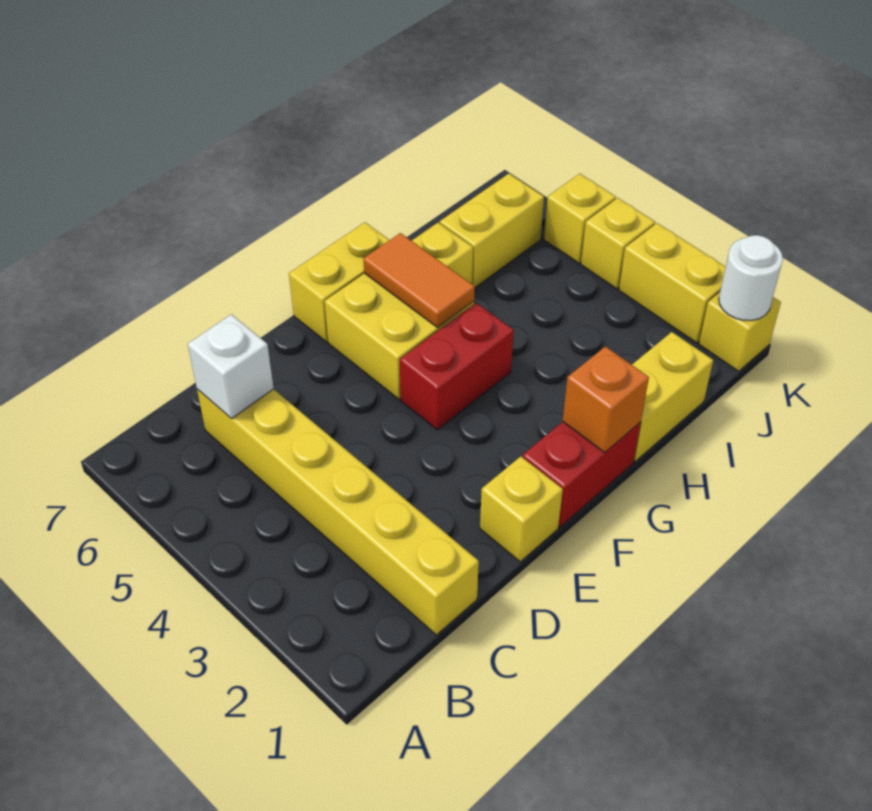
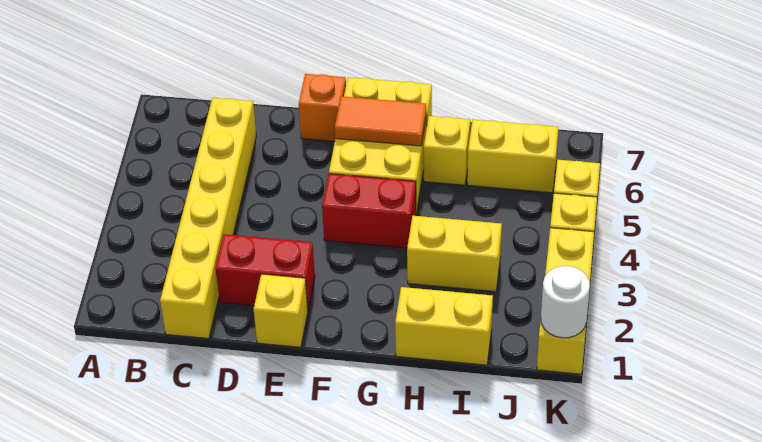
white brick C6 level 2 -> none
red brick F1:G1 level 1 -> red brick D2:E2 level 1
orange brick G1 level 2 -> orange brick E7 level 1
orange tile G5:G6 level 2 -> orange tile F6:G6 level 2
none -> yellow brick H3:I3 level 1

